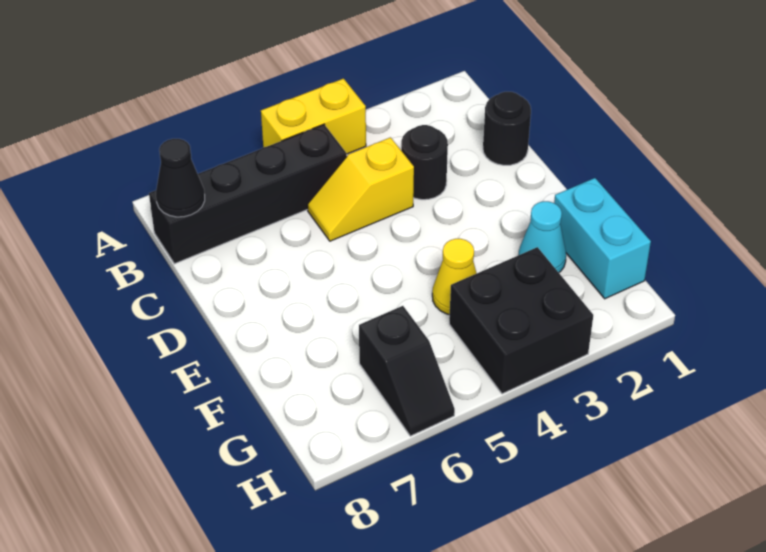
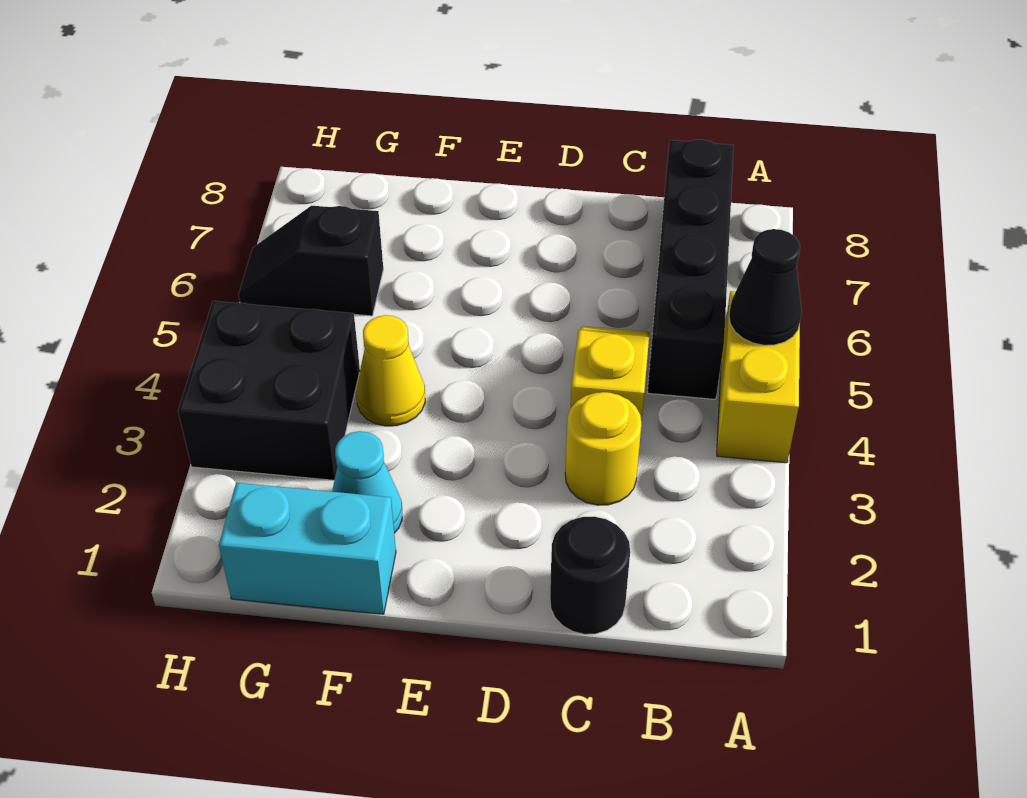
black cone B8 level 2 -> black cone A5 level 2
black round brick C3 level 1 -> yellow round brick C3 level 1

